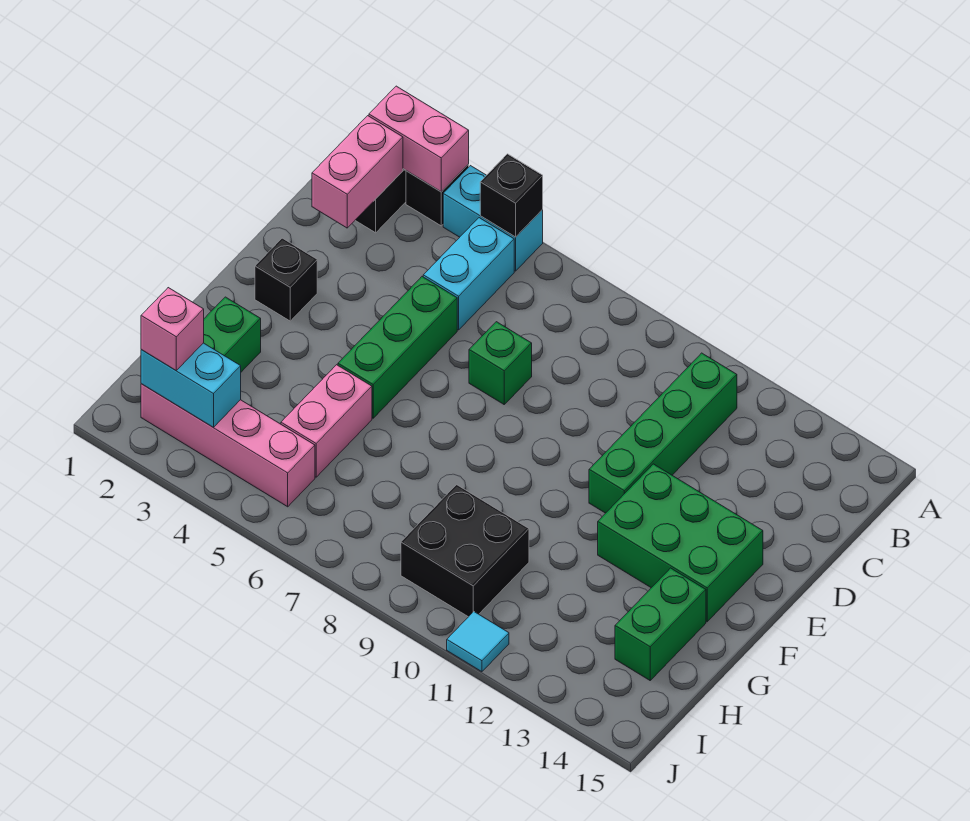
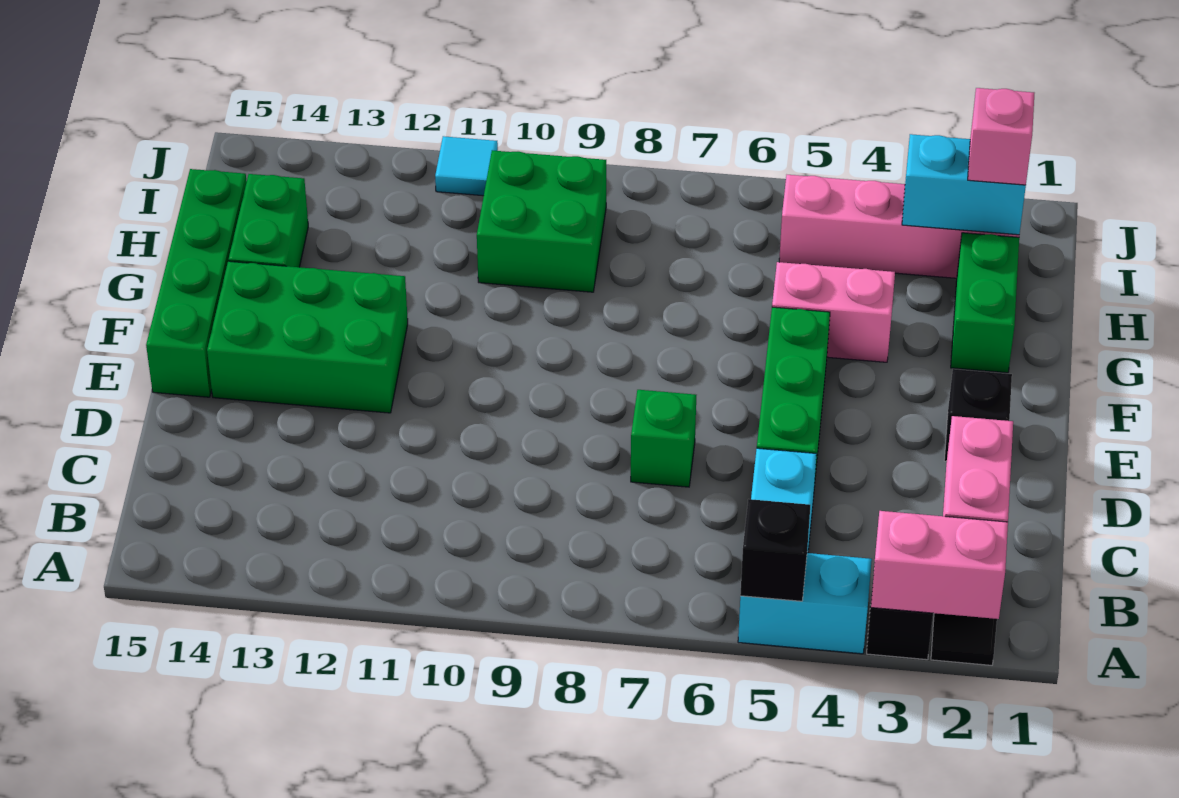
green brick B11:E11 level 1 -> green brick E15:H15 level 1
pink brick G5:H5 level 1 -> pink brick G4:G5 level 1
black brick H9:I10 level 1 -> green brick H9:I10 level 1

